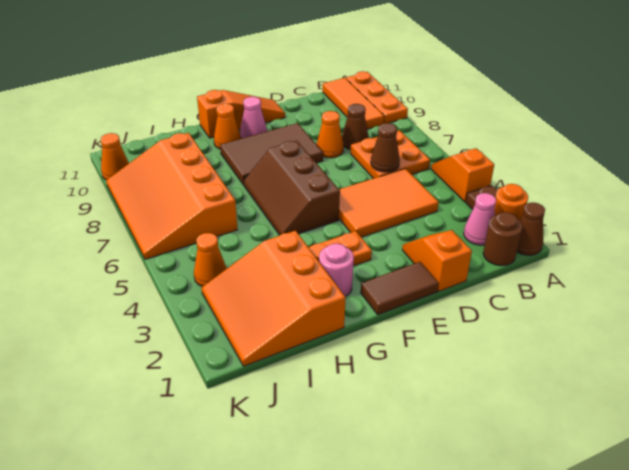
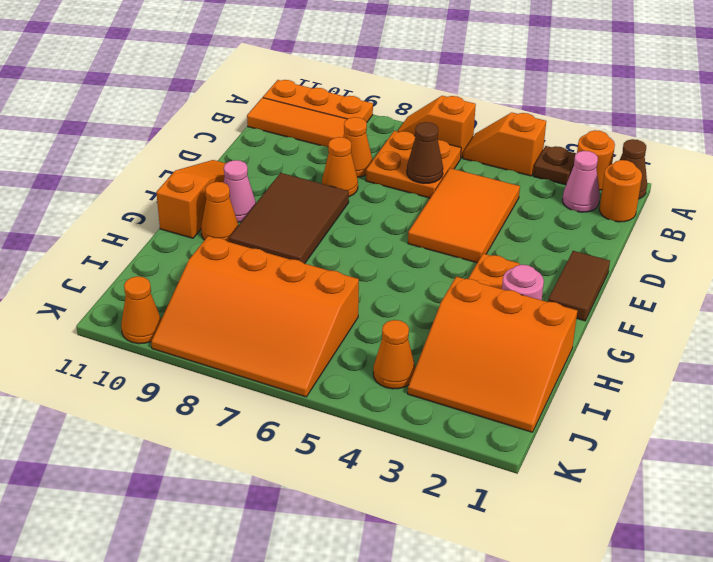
brown round brick B1 level 1 -> orange round brick B1 level 1
brown cone C8 level 1 -> orange cone C8 level 1
orange slope D1:D2 level 1 top 1 -> orange slope A6:A7 level 1 top 6
brown slope F5:G7 level 1 top F -> none

